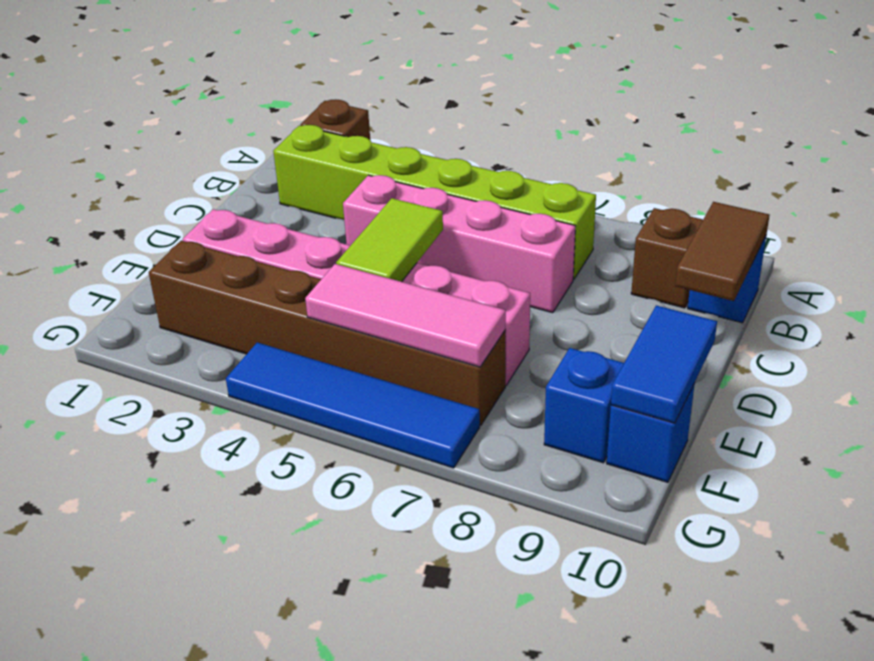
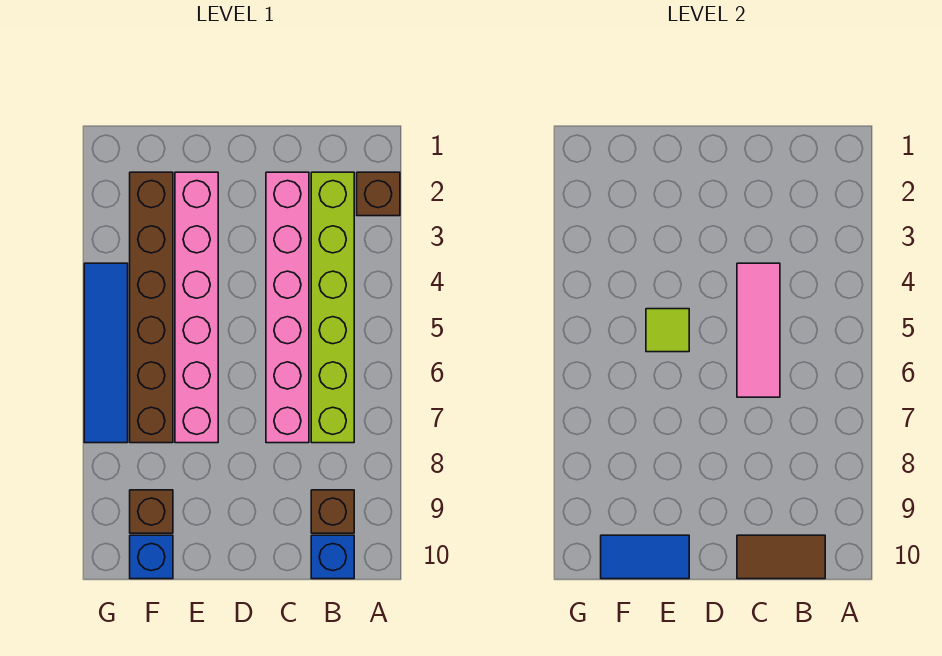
pink brick C4:C7 level 1 -> pink brick C2:C7 level 1
lime tile D5:E5 level 2 -> lime tile E5 level 2
pink tile F5:F7 level 2 -> pink tile C4:C6 level 2
blue brick F9 level 1 -> brown brick F9 level 1

